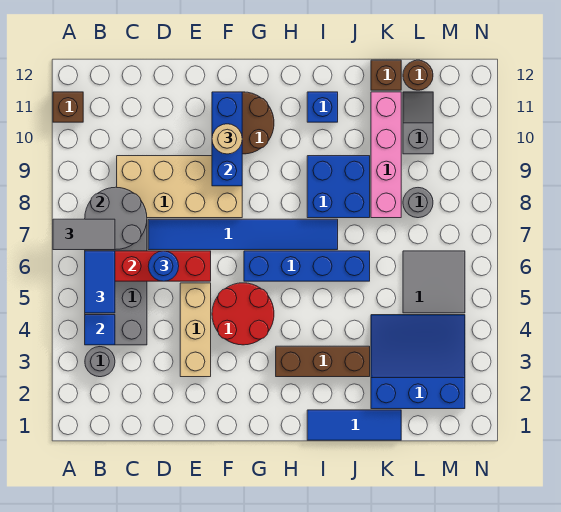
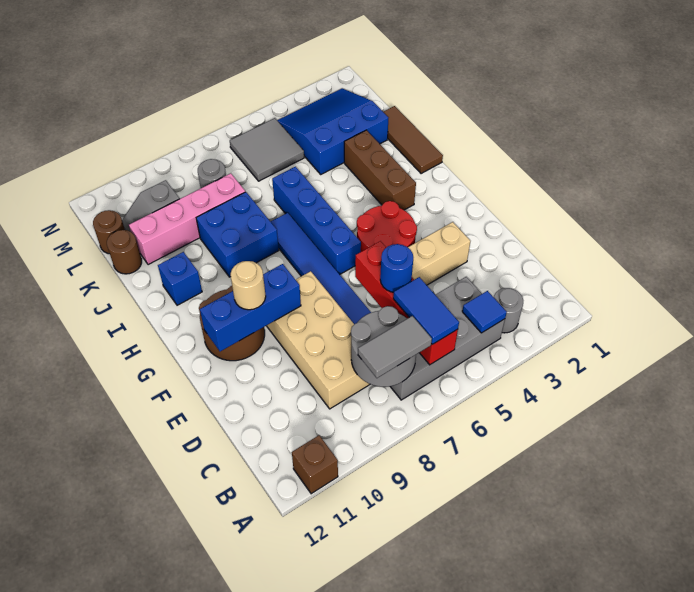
grey tile A7:B7 level 3 -> grey tile B7:B8 level 3
blue tile B5:B6 level 3 -> blue tile B6:C6 level 3
blue tile I1:K1 level 1 -> brown tile I1:K1 level 1
blue slope K2:M4 level 1 top 2 -> blue slope K2:M4 level 1 top K
brown brick K12 level 1 -> brown round brick K12 level 1

